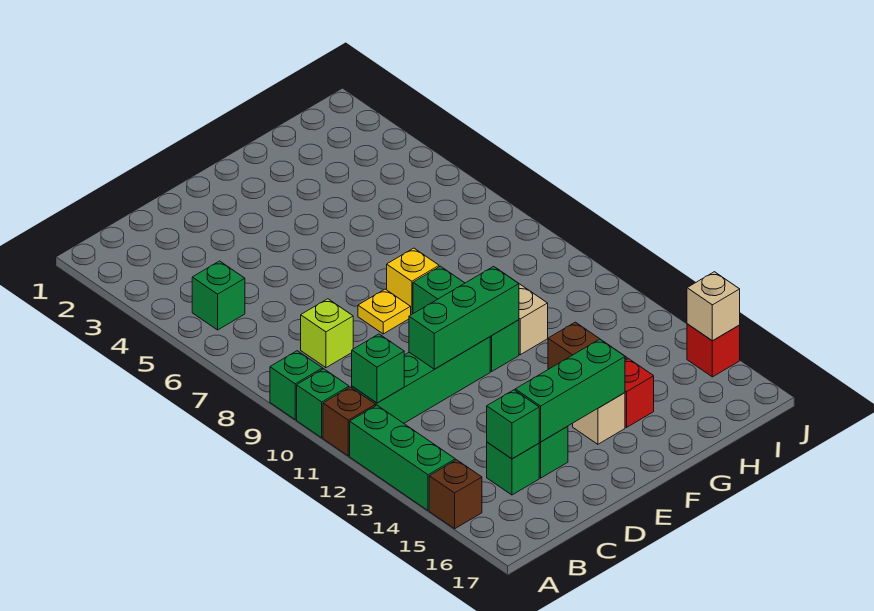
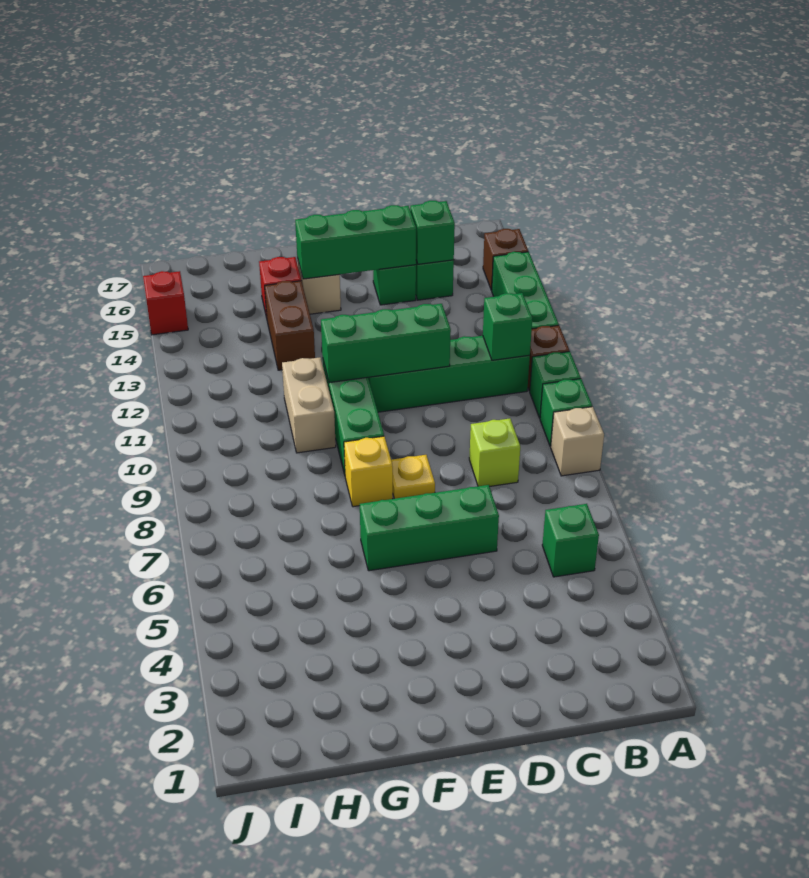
none -> green brick D6:F6 level 1
tan brick J15 level 2 -> tan brick A8 level 1

